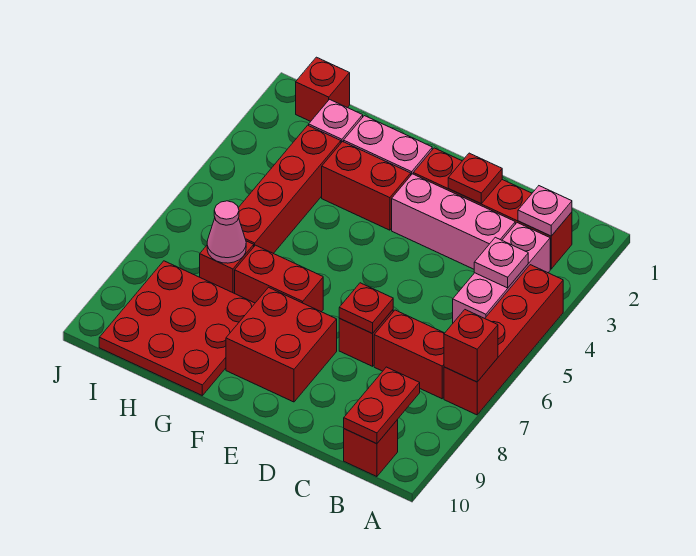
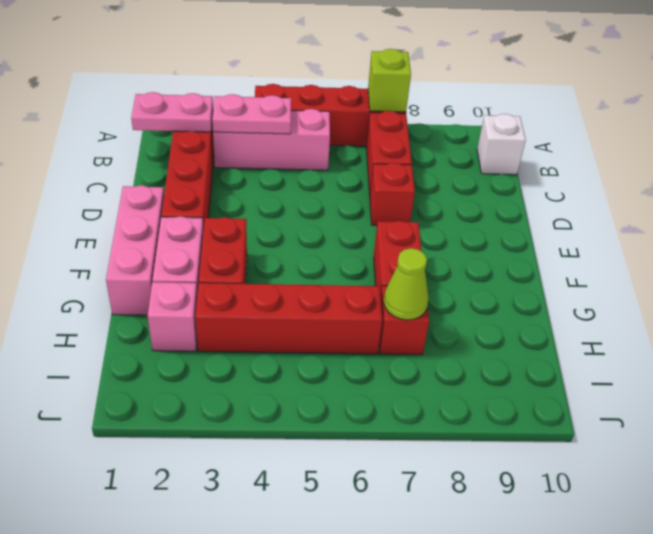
red brick A7 level 2 -> lime brick A7 level 2
pink plate B2 level 2 -> pink plate B1:B2 level 2
pink plate B4 level 2 -> pink plate B3:B4 level 2
red plate B9:B10 level 2 -> none
red brick B10 level 1 -> white brick B10 level 1
pink brick C3:E3 level 1 -> pink brick E1:G1 level 1
red plate D2 level 2 -> none
red plate D7 level 2 -> none
red brick E8:F9 level 1 -> none
red plate G8:I10 level 1 -> none
pink cone H7 level 2 -> lime cone H7 level 2
red brick I1 level 1 -> none

